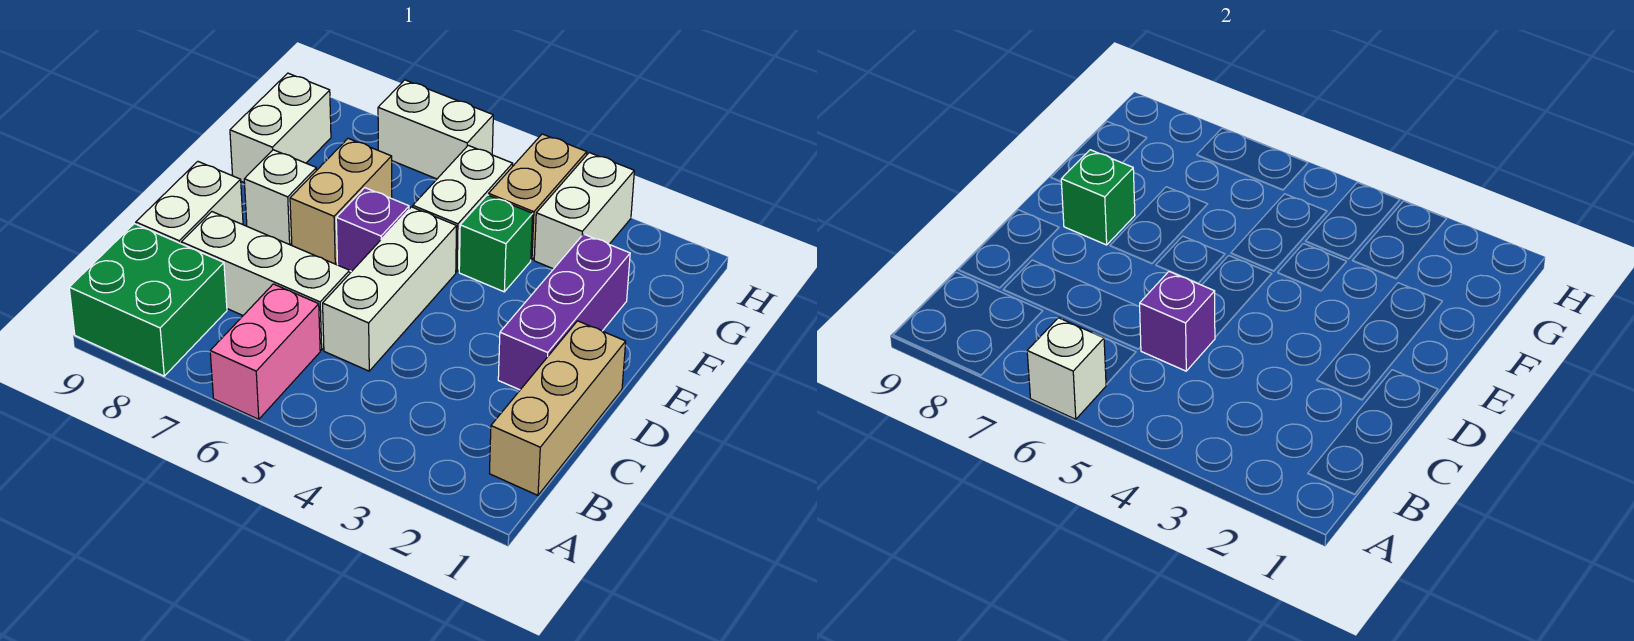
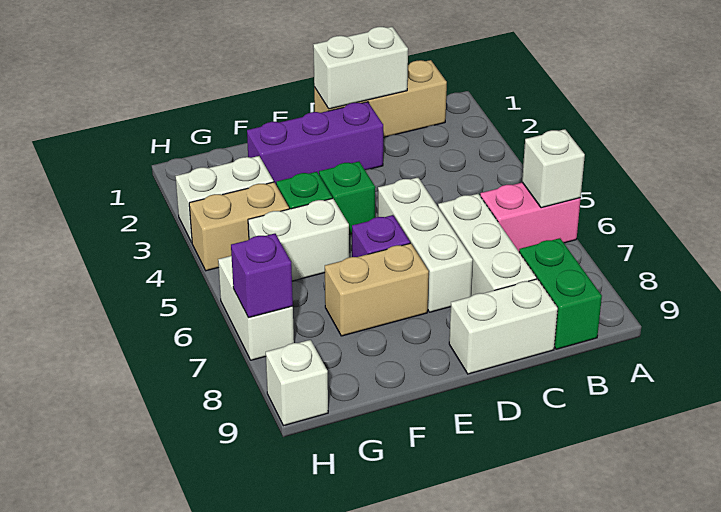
green brick A8:B9 level 1 -> green brick B8:B9 level 1
white brick C5:E5 level 1 -> white brick D5:D7 level 1
purple brick C5 level 2 -> purple brick H7 level 2
white brick E8 level 1 -> white brick H9 level 1
green brick E8 level 2 -> green brick E4 level 1
white brick F9:G9 level 1 -> white brick C1:D1 level 2

